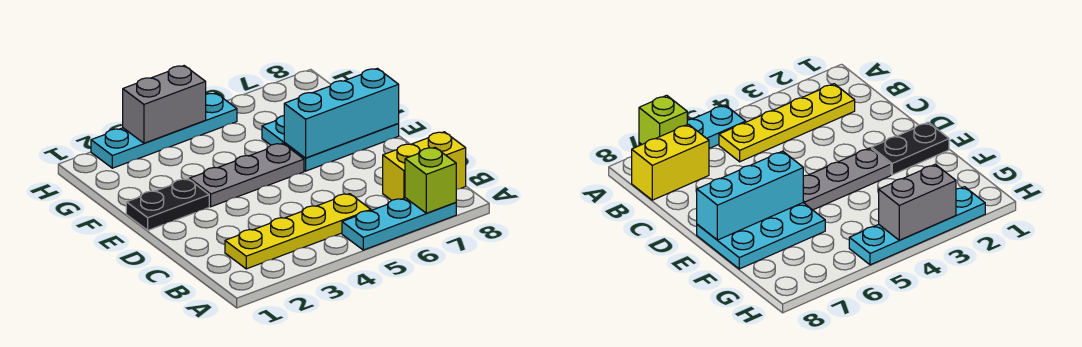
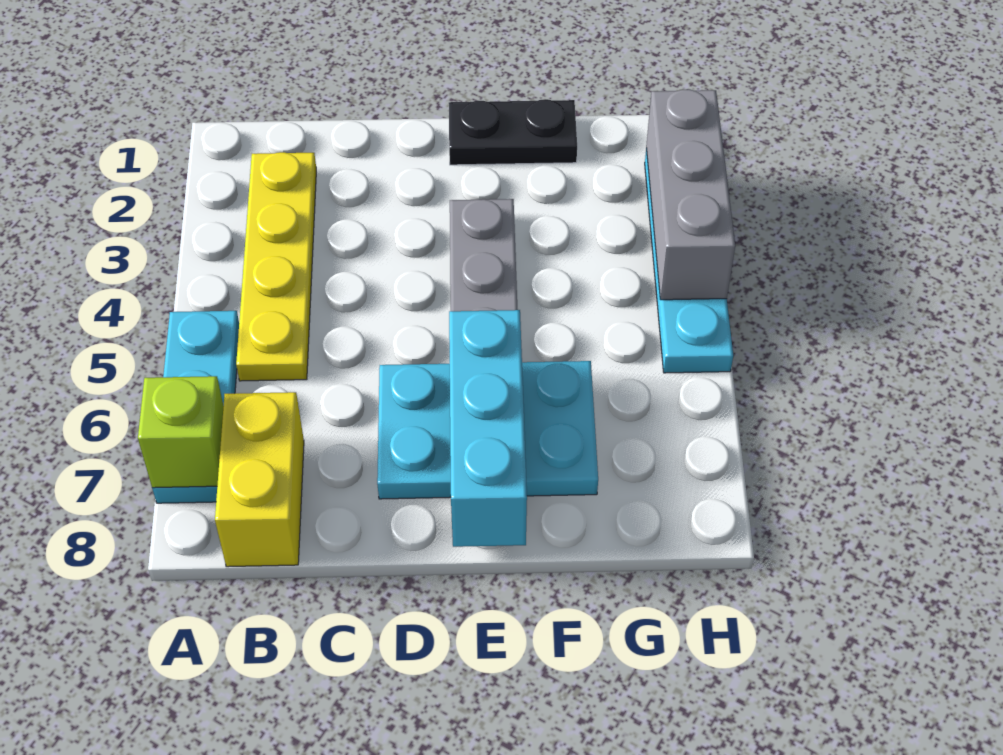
black plate E1:E2 level 1 -> black plate E1:F1 level 1
cyan plate E6:F8 level 1 -> cyan plate D6:F7 level 1
grey brick H3:H4 level 2 -> grey brick H2:H4 level 2

